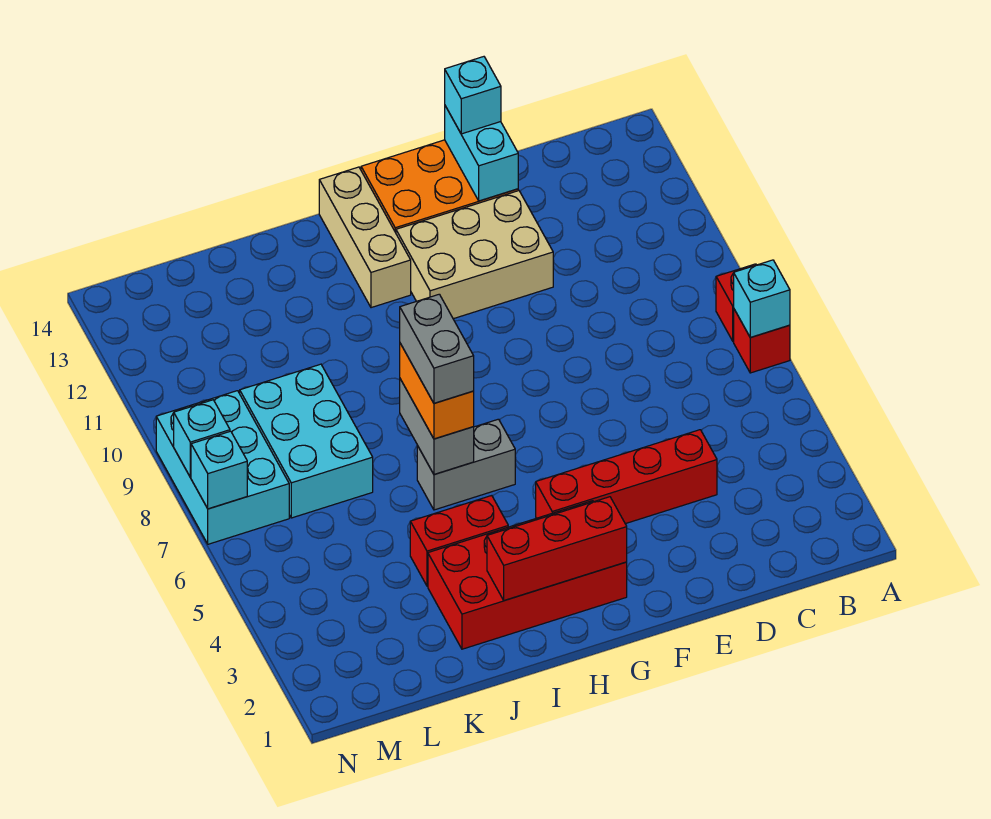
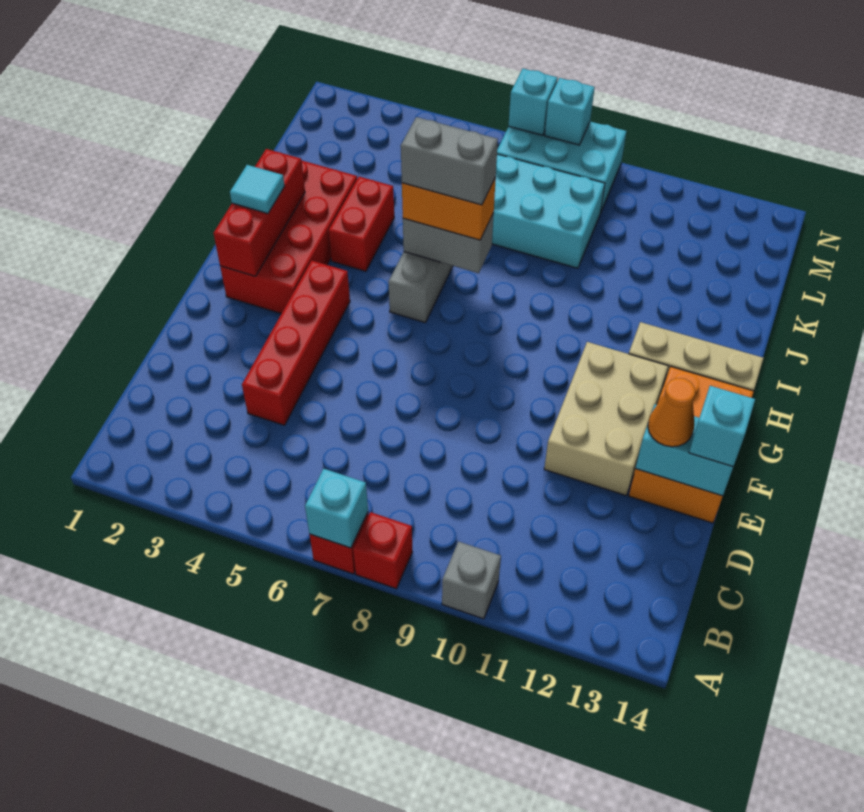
none -> grey brick A10 level 1
none -> orange cone E13 level 3
none -> cyan tile H2 level 3

